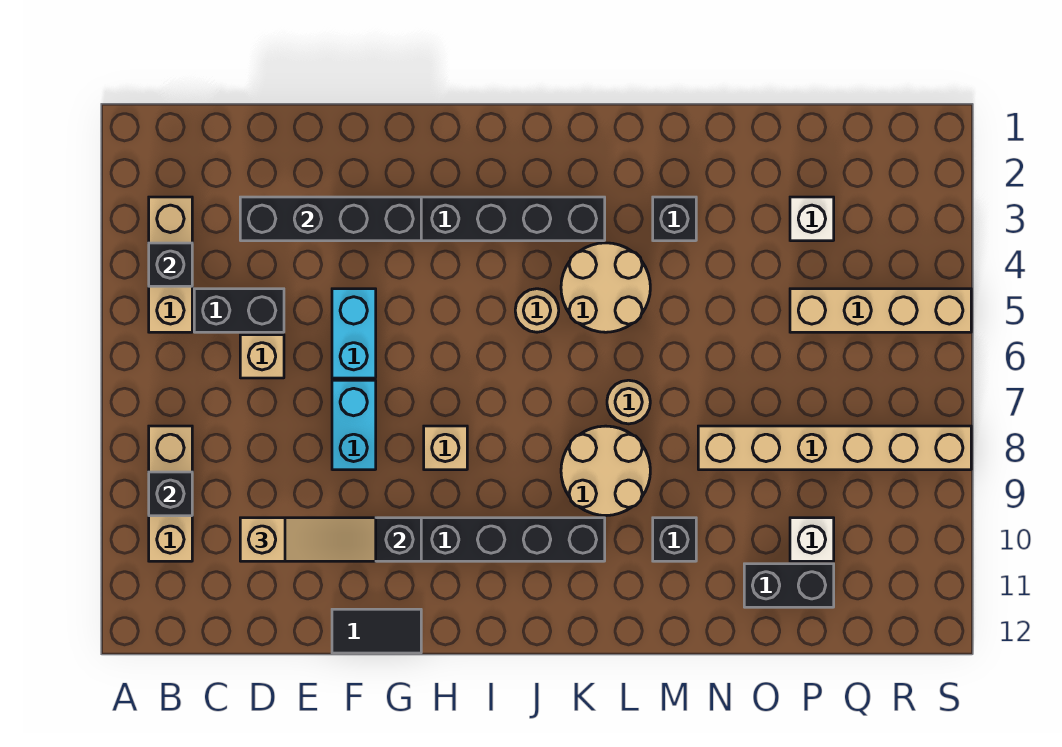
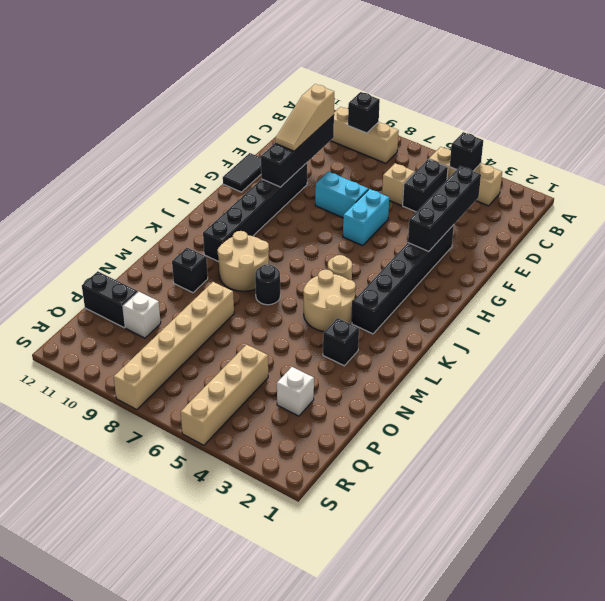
cyan brick F5:F6 level 1 -> cyan brick F6:G6 level 1
tan brick H8 level 1 -> none
tan round brick L7 level 1 -> black round brick L7 level 1
black brick O11:P11 level 1 -> black brick P11:P12 level 1

